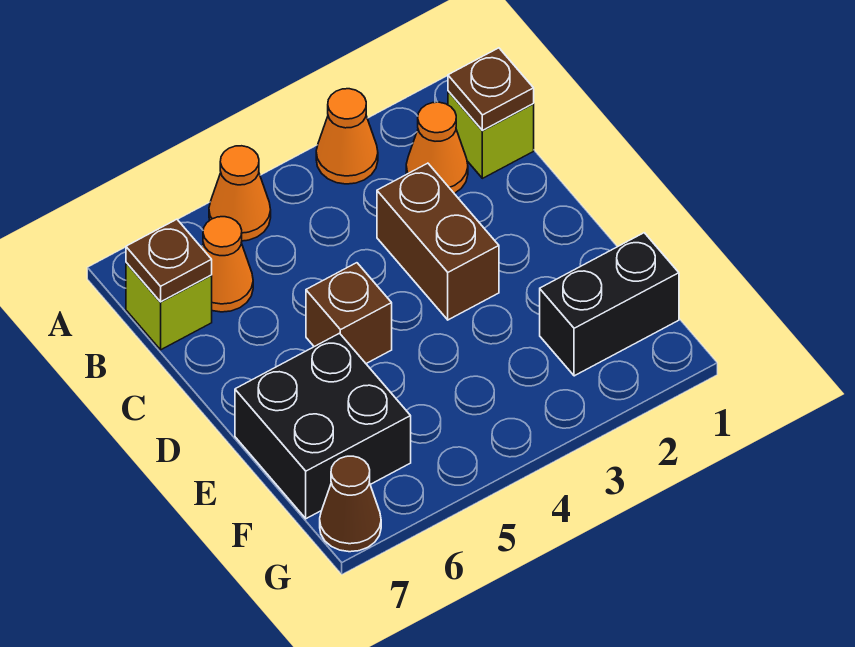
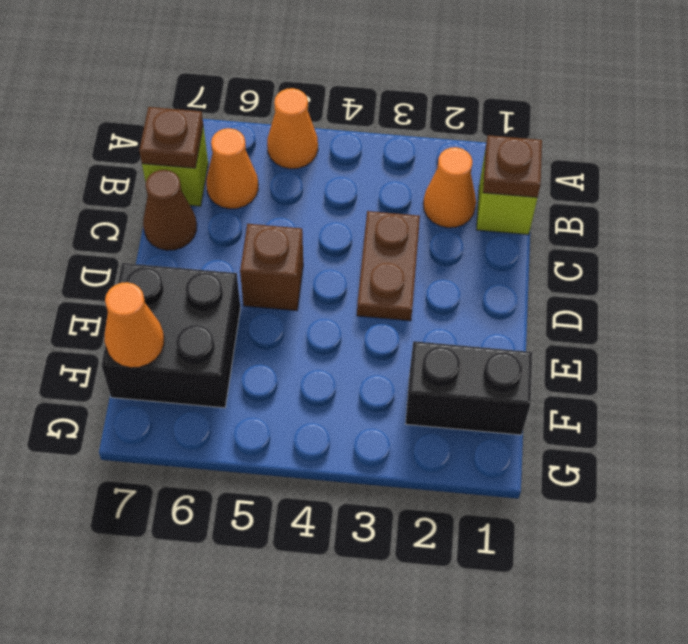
orange cone A3 level 1 -> orange cone F7 level 2
brown brick C3:D3 level 1 -> brown plate C3:D3 level 1
brown cone G7 level 1 -> brown cone C7 level 1

